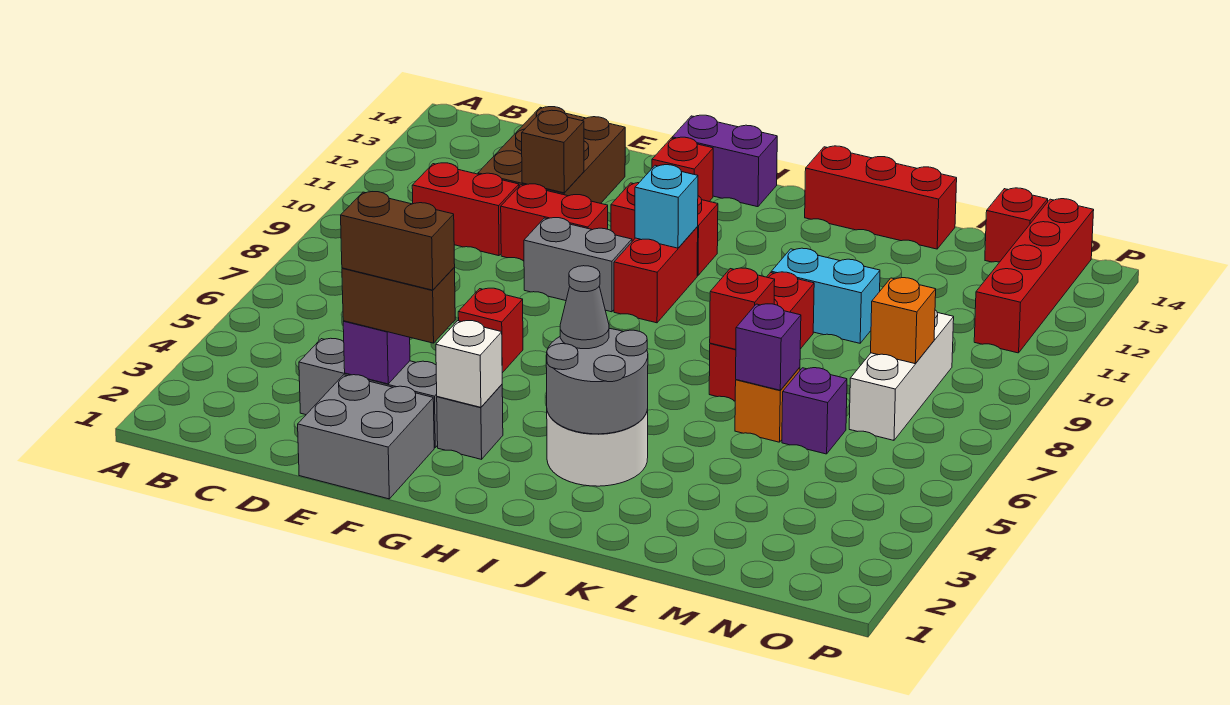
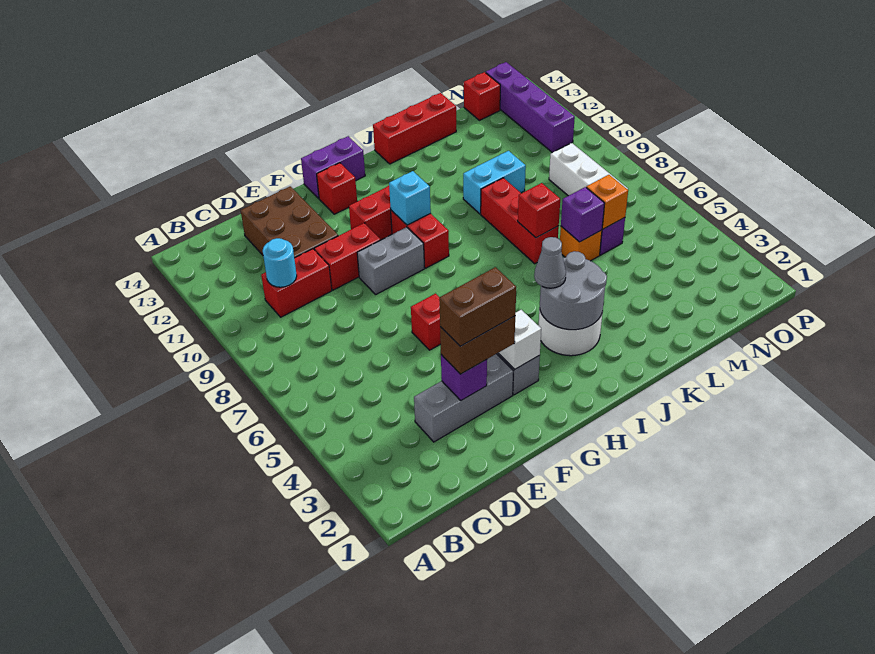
none -> cyan round brick C10 level 2
grey brick E1:F2 level 1 -> none
brown brick E11 level 2 -> none
orange brick N8 level 2 -> orange brick M6 level 2
red brick O11:O14 level 1 -> purple brick O11:O14 level 1

